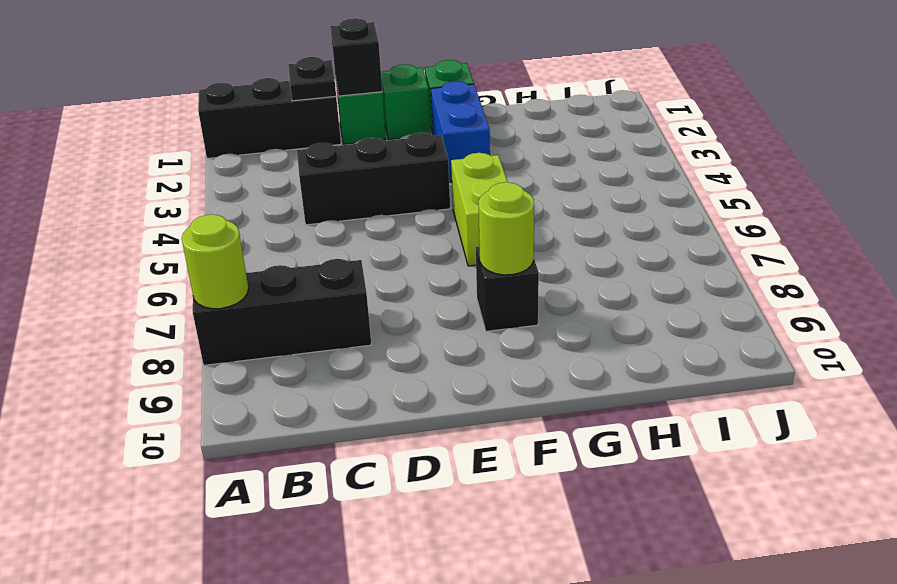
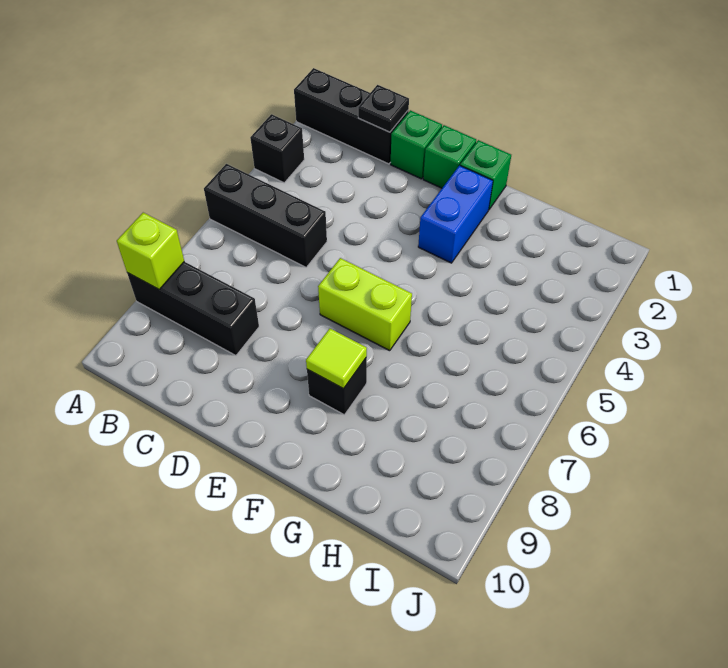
lime round brick A8 level 2 -> lime brick A8 level 2
black brick C4:E4 level 1 -> black brick A5:C5 level 1
black brick D1 level 2 -> black brick A3 level 1
lime brick F5:F6 level 1 -> lime brick E6:F6 level 1
lime round brick F8 level 2 -> lime tile F8 level 2

